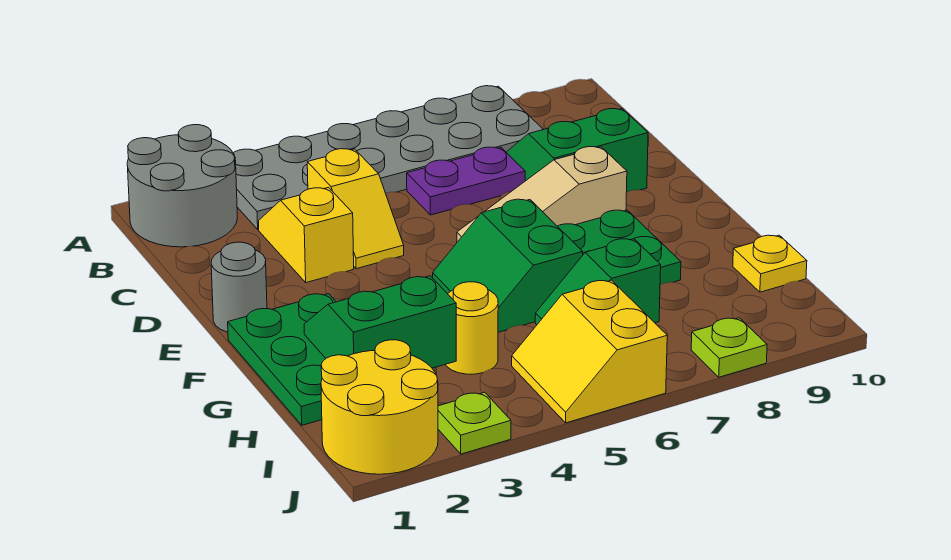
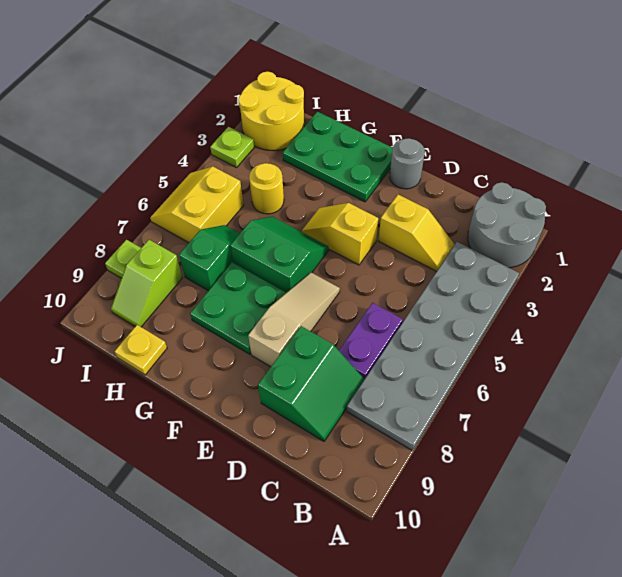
yellow slope C4:D4 level 1 top C -> yellow slope E4:F4 level 1 top E
green slope G2:H3 level 2 top H -> none
yellow slope I5:J6 level 1 top 6 -> yellow slope I5:J6 level 1 top I
none -> lime slope I8:I9 level 1 top 8

